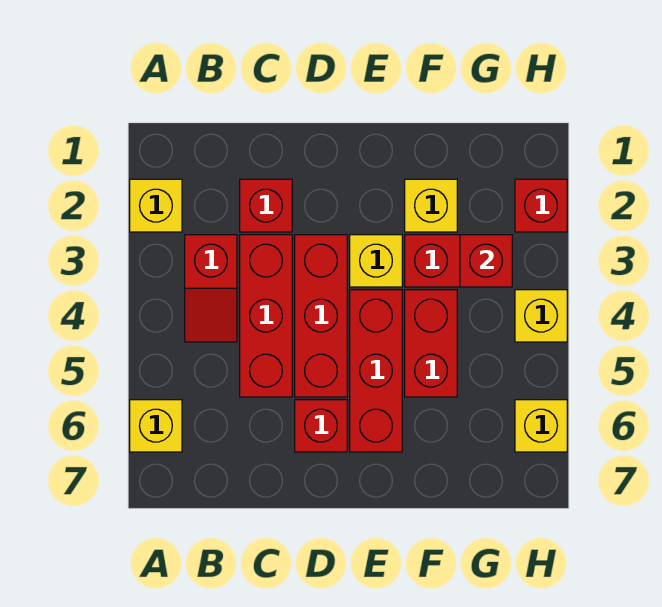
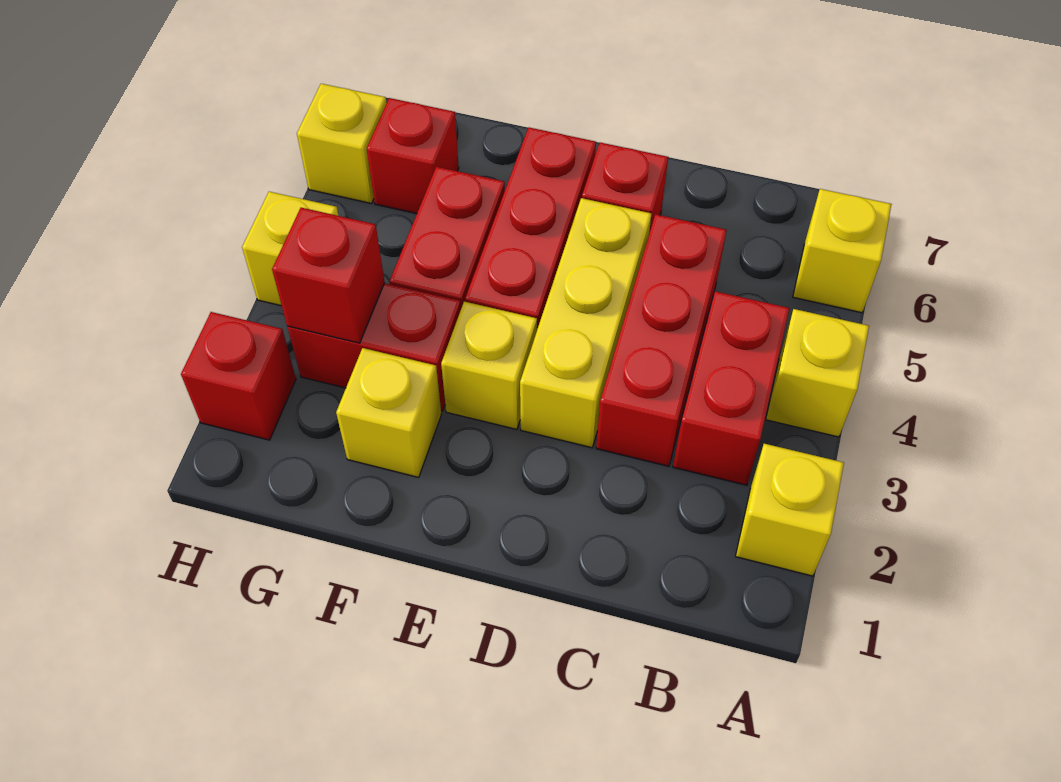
none -> yellow brick A4 level 1
red slope B3:B4 level 1 top 3 -> red brick B3:B4 level 1
red brick C2 level 1 -> red brick G6 level 1
red brick D3:D5 level 1 -> yellow brick D3:D5 level 1

